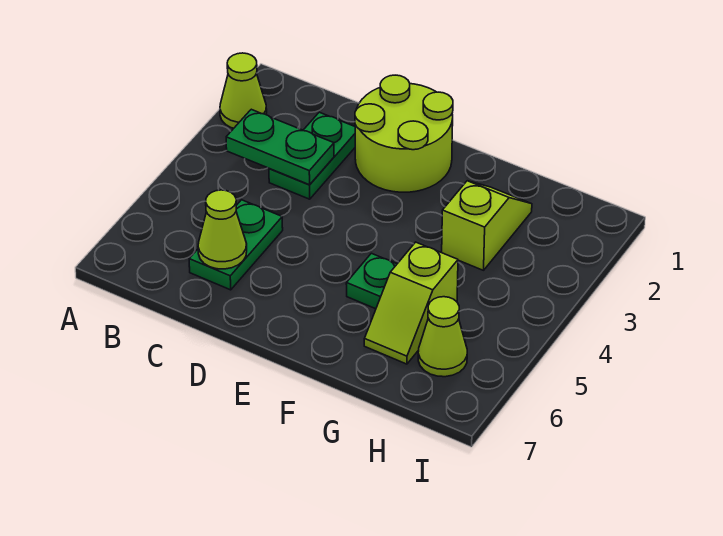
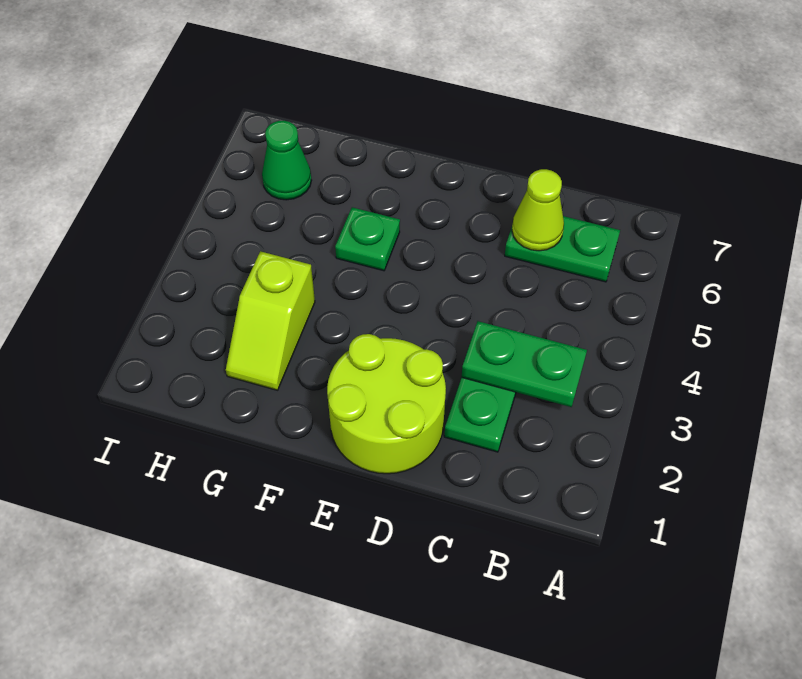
lime cone A2 level 1 -> none
green plate C5:C6 level 1 -> green plate B6:C6 level 1
lime slope G5:G6 level 1 top 5 -> none
lime cone H6 level 1 -> green cone H6 level 1

